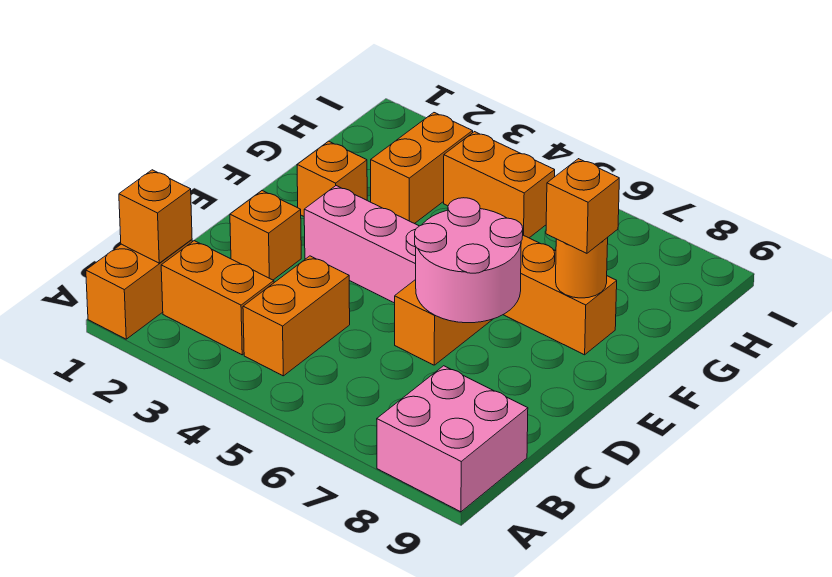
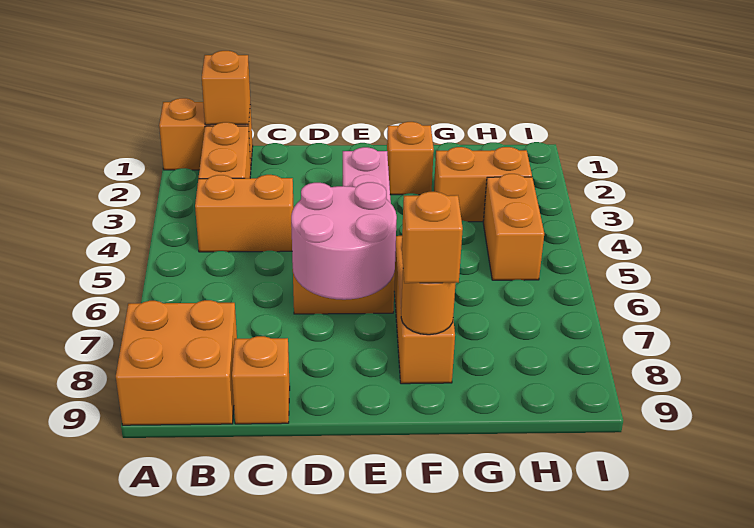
pink brick A8:B9 level 1 -> orange brick A8:B9 level 1
orange brick D2 level 1 -> orange brick C9 level 1

